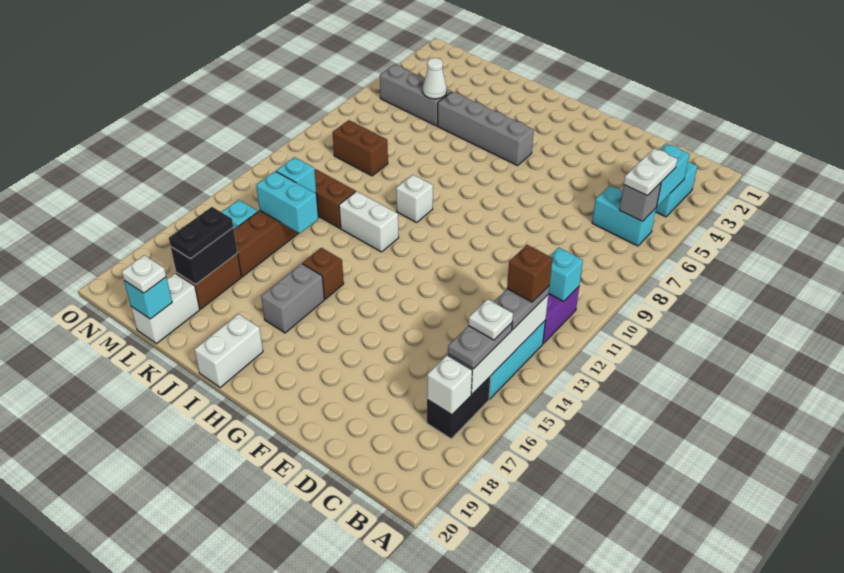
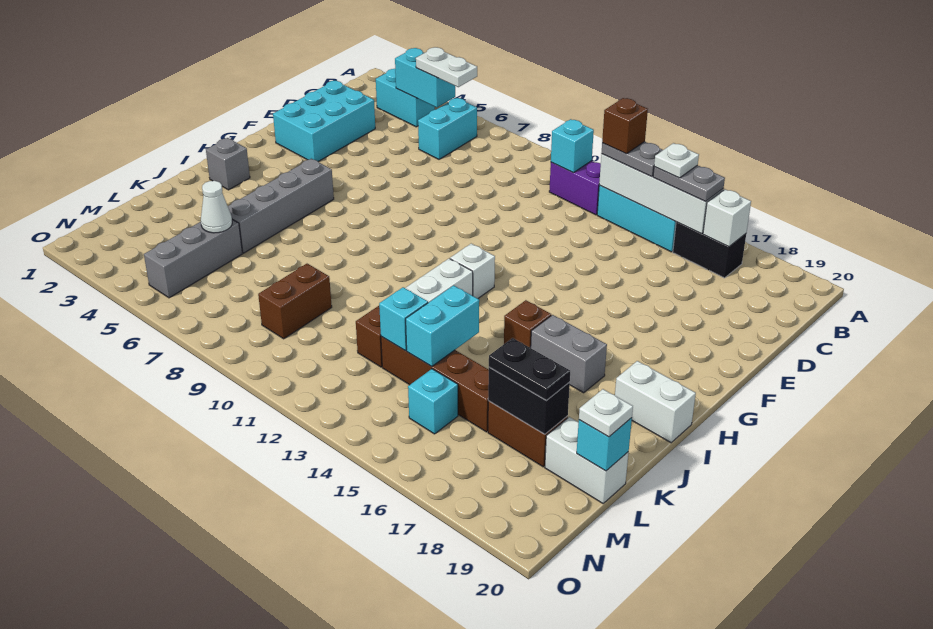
grey brick B6 level 2 -> grey brick I2 level 1
none -> cyan brick D2:F3 level 1
white brick I10 level 1 -> white brick H12 level 1

